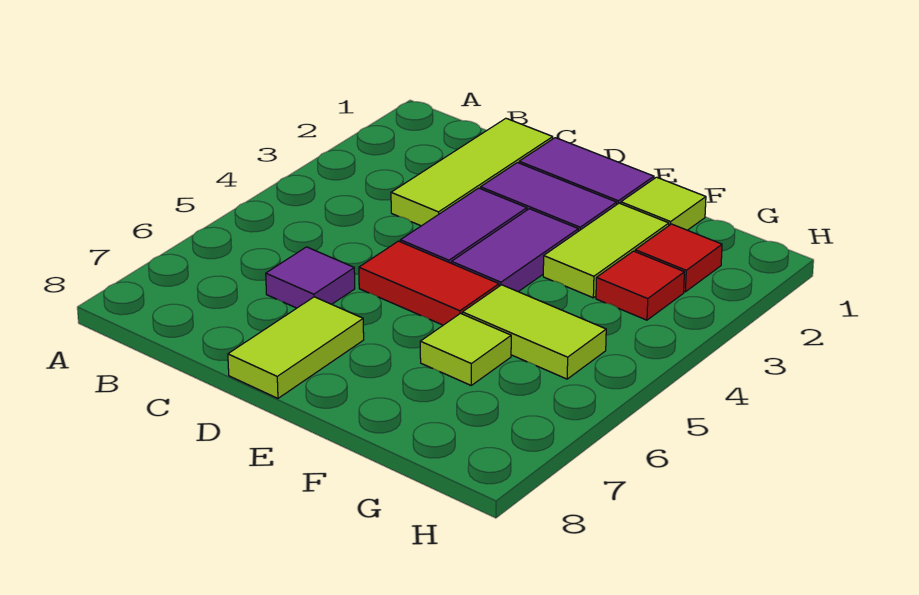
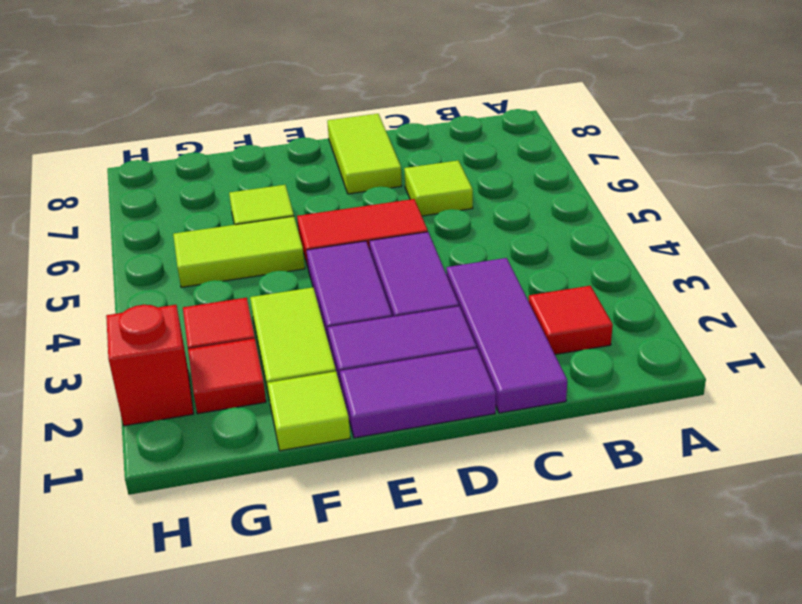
none -> red tile B2 level 1
lime tile C1:C3 level 1 -> purple tile C1:C3 level 1
purple tile C6 level 1 -> lime tile C6 level 1
none -> red brick H2 level 1

